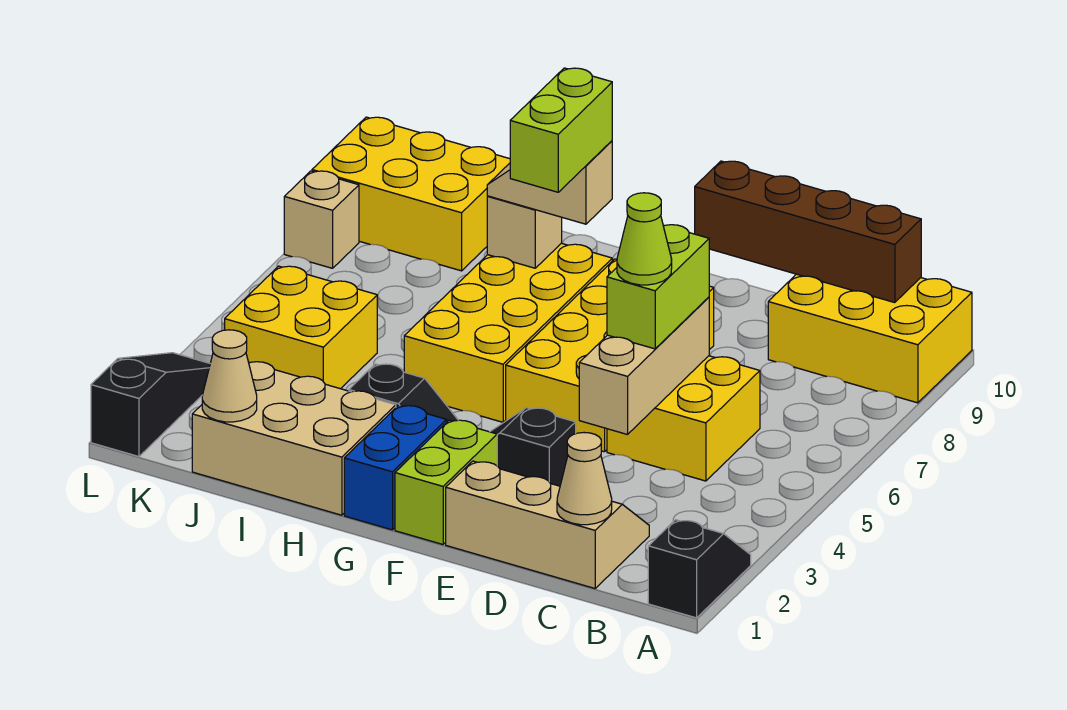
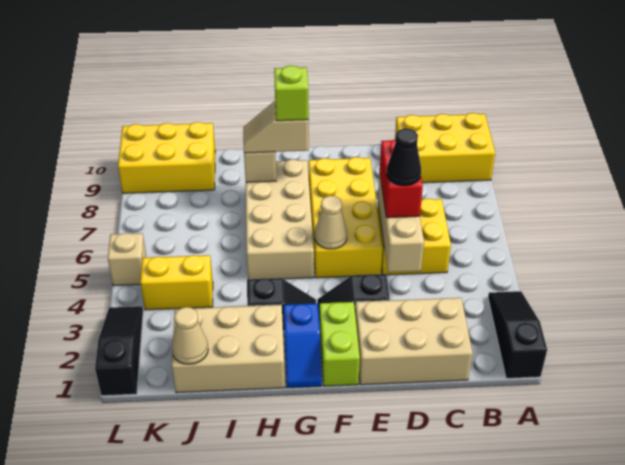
black slope A1:A2 level 1 top 1 -> black slope A1:A3 level 1 top 1
brown brick B10:E10 level 2 -> none
tan slope C1:E2 level 1 top 1 -> tan brick C1:E2 level 1
tan cone C1 level 2 -> tan cone F5 level 2
lime brick D5:D6 level 3 -> red brick D5:D6 level 3
lime cone D5 level 4 -> black cone D5 level 4
blue brick G1:G2 level 1 -> blue slope G1:G2 level 1 top 2
yellow brick G5:H8 level 1 -> tan brick G5:H8 level 1
lime brick G7:G8 level 4 -> lime brick G8 level 4
yellow brick J4:K5 level 1 -> yellow brick J4:K4 level 1
tan brick L8 level 1 -> tan brick L5 level 1

